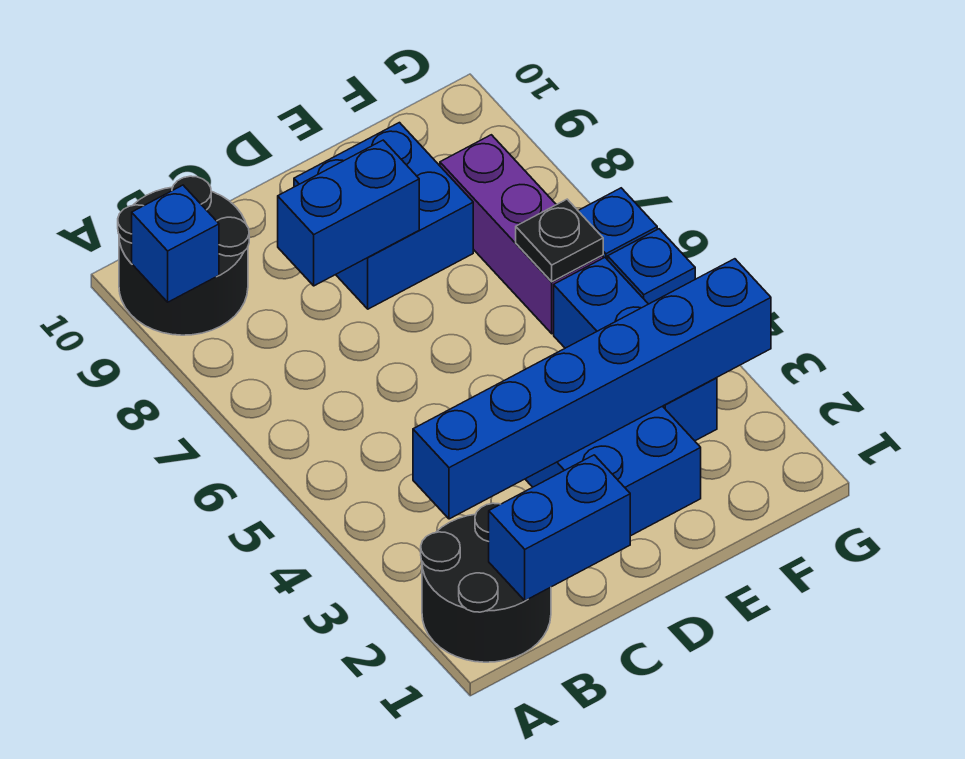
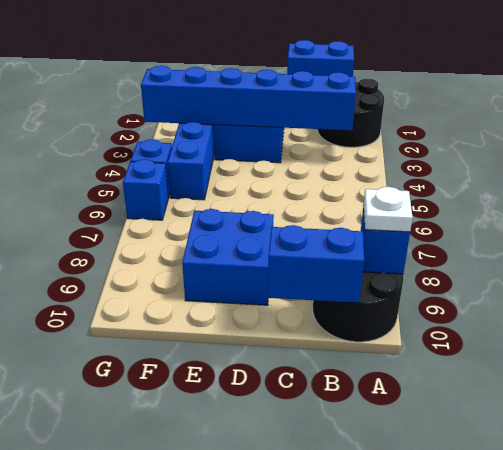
none -> white plate A9 level 3
blue brick C8:D8 level 2 -> blue brick B10:C10 level 2
purple brick F6:F8 level 1 -> none
black plate F6 level 2 -> none

